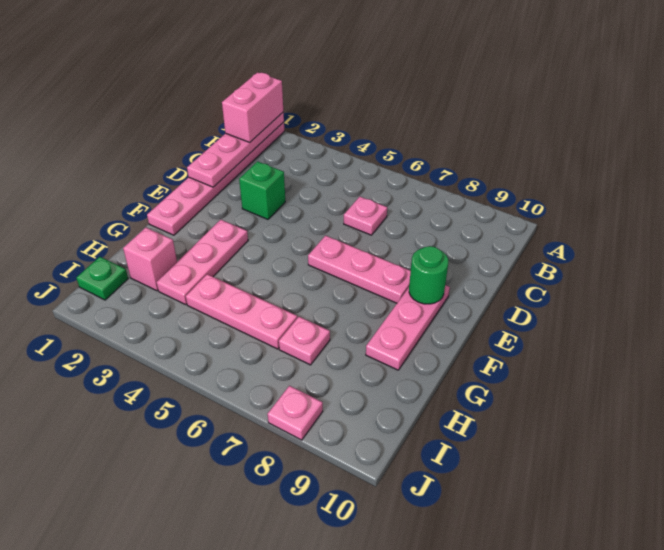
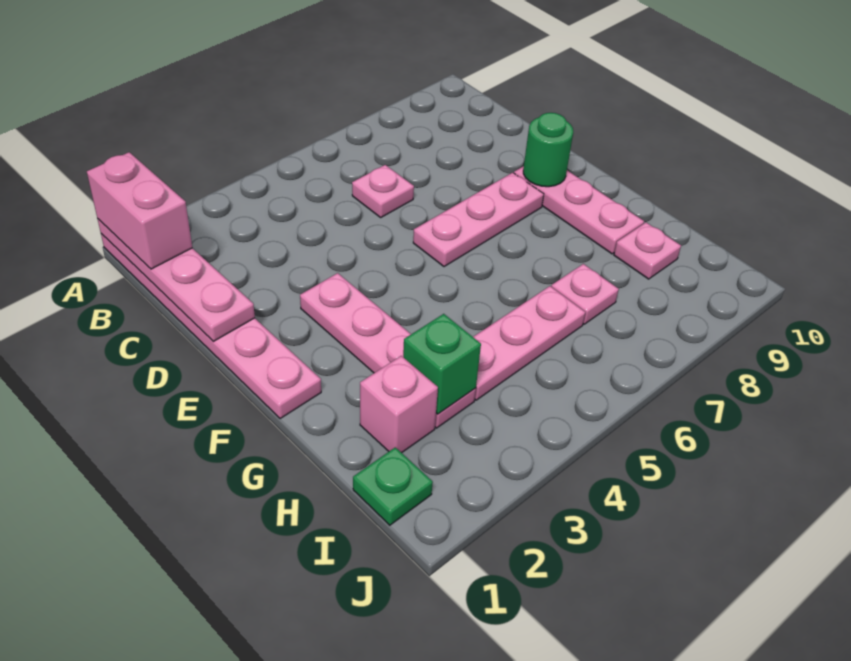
green brick D3 level 1 -> green brick H3 level 2
pink plate F3:H3 level 1 -> pink plate E3:H3 level 1
pink plate J8 level 1 -> pink plate H9 level 1

